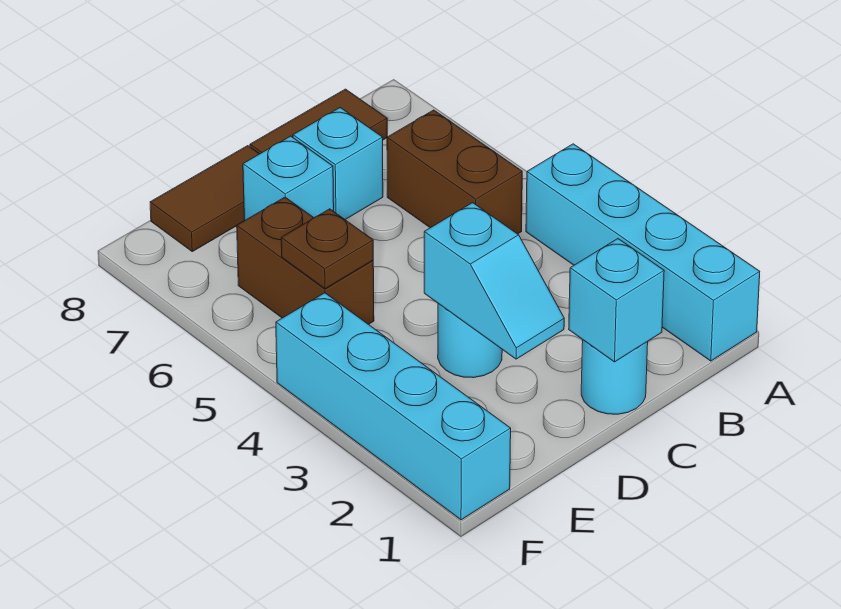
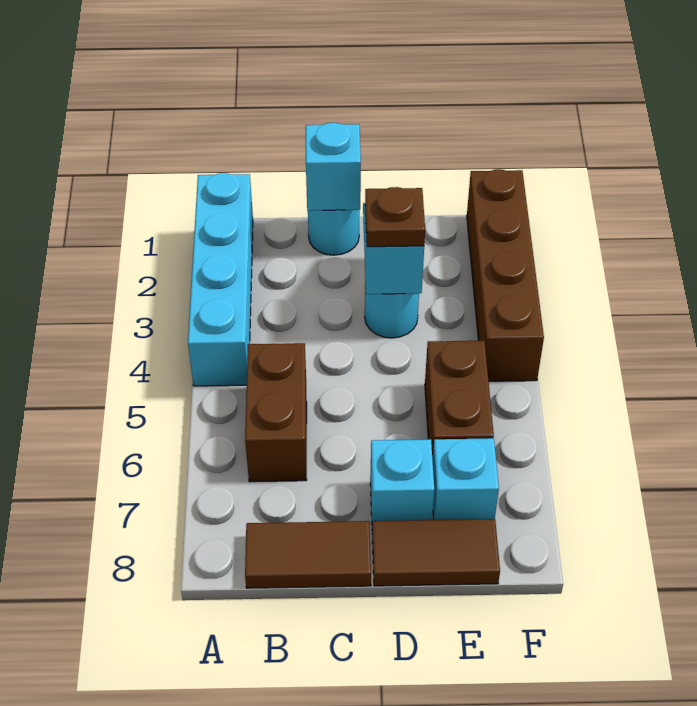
cyan brick C7 level 1 -> cyan brick E7 level 1
brown plate E5 level 2 -> brown plate D3 level 3
cyan brick F1:F4 level 1 -> brown brick F1:F4 level 1

